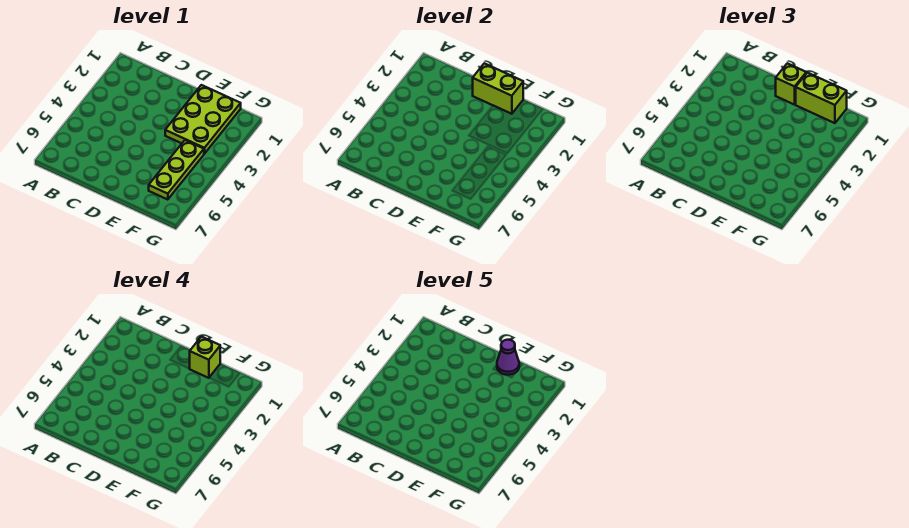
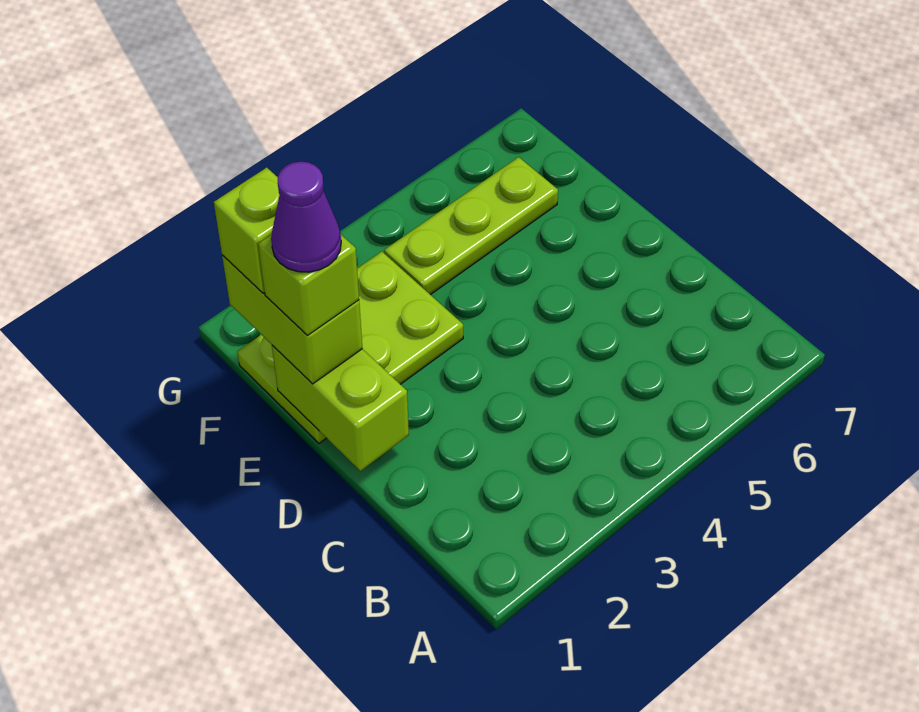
lime brick D1 level 3 -> lime brick F1 level 4

